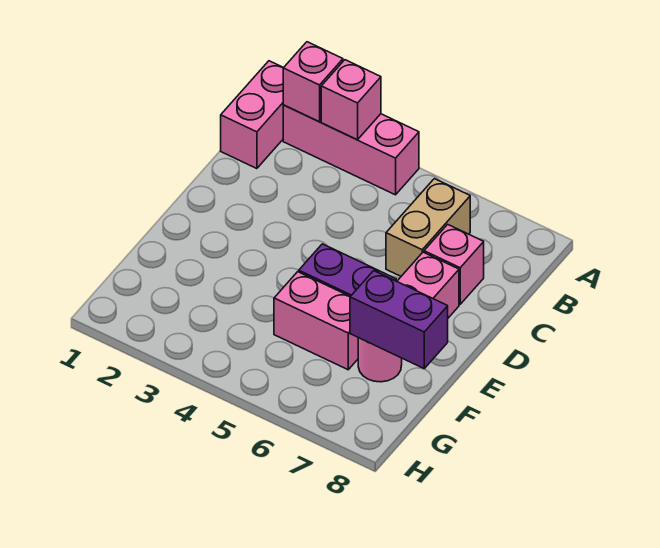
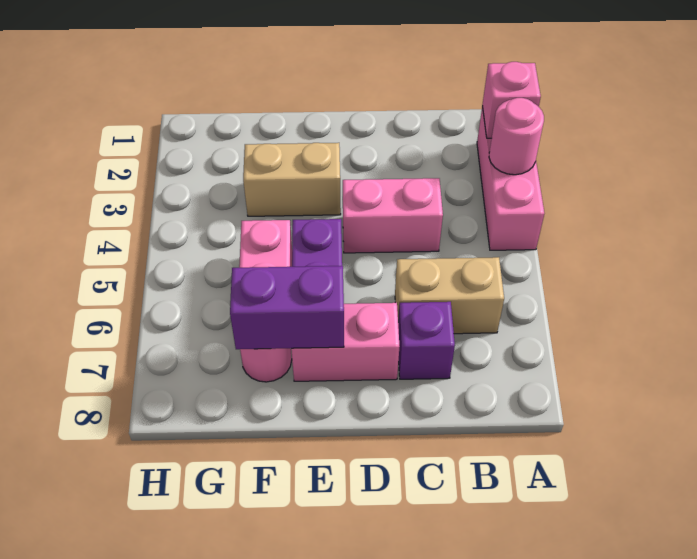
pink brick A1:B1 level 1 -> pink brick C4:D4 level 1
pink brick A3 level 2 -> pink round brick A3 level 2
pink brick C7 level 1 -> purple brick C7 level 1
none -> tan brick E3:F3 level 1
purple brick F7:F8 level 2 -> purple brick E7:F7 level 2

